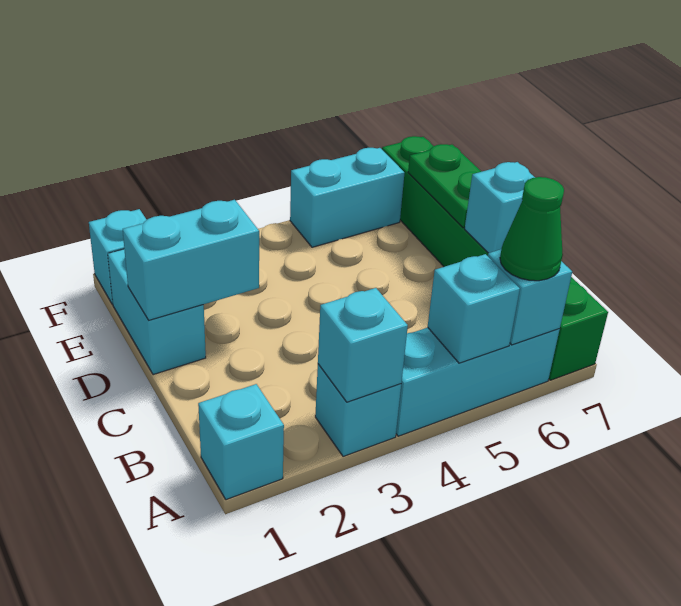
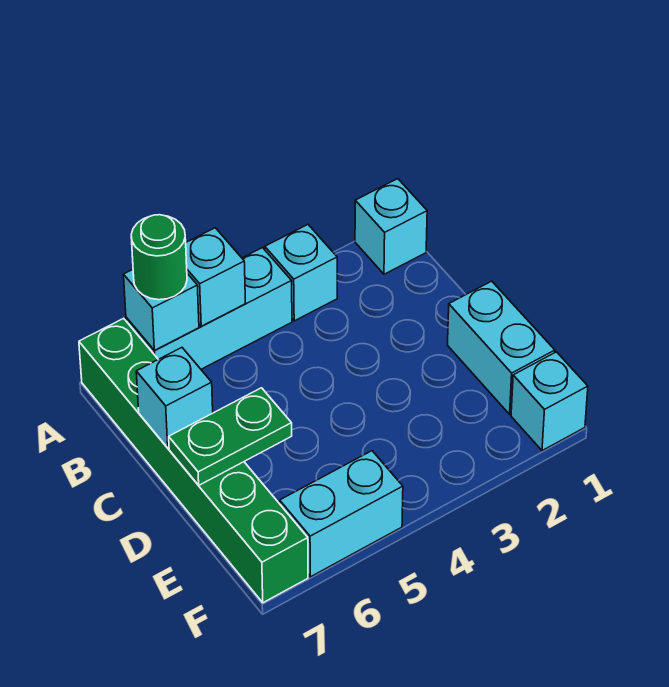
cyan brick A3 level 2 -> none
green cone A6 level 3 -> green round brick A6 level 3
cyan brick D1:D2 level 2 -> none
green plate D7:E7 level 2 -> green plate D6:D7 level 2

